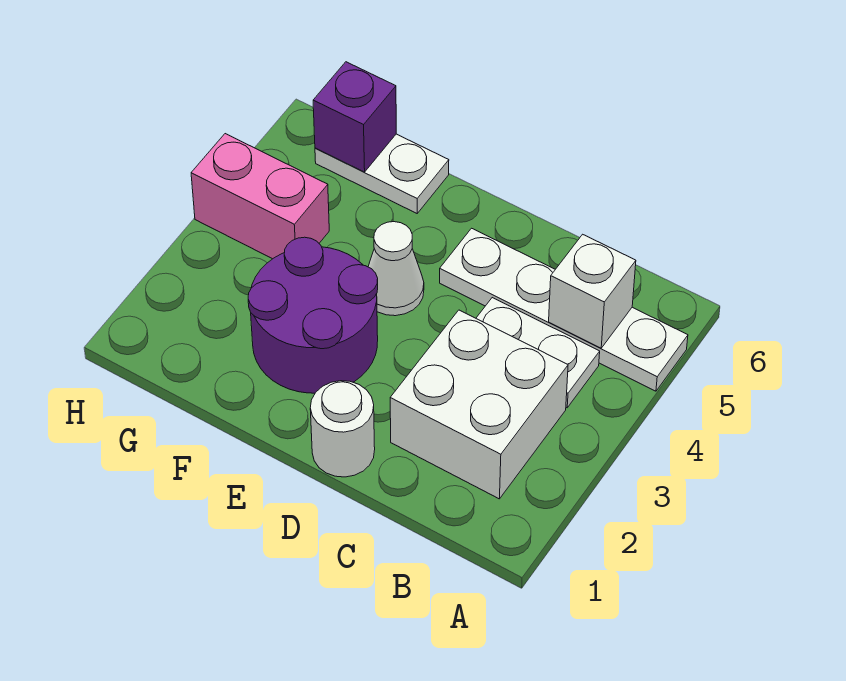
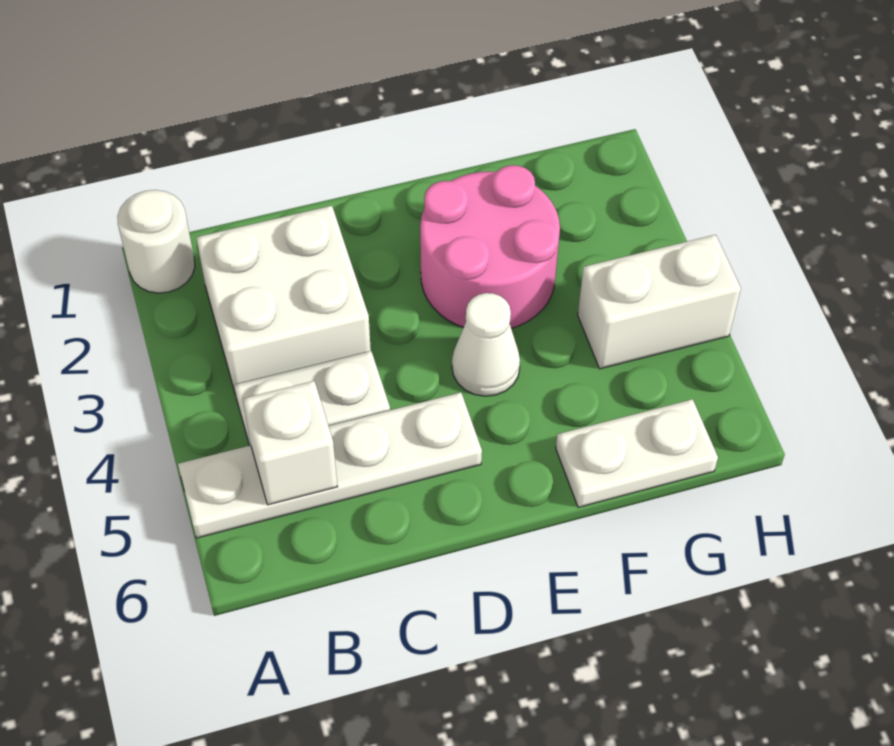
white round brick D1 level 1 -> white round brick A1 level 1
purple round brick E2:F3 level 1 -> pink round brick E2:F3 level 1
pink brick G4:H4 level 1 -> white brick G4:H4 level 1
purple brick G6 level 2 -> none

